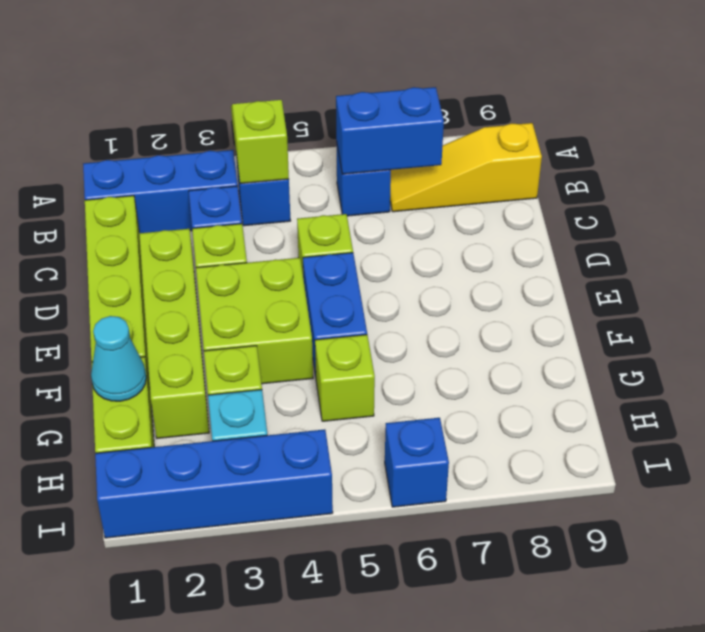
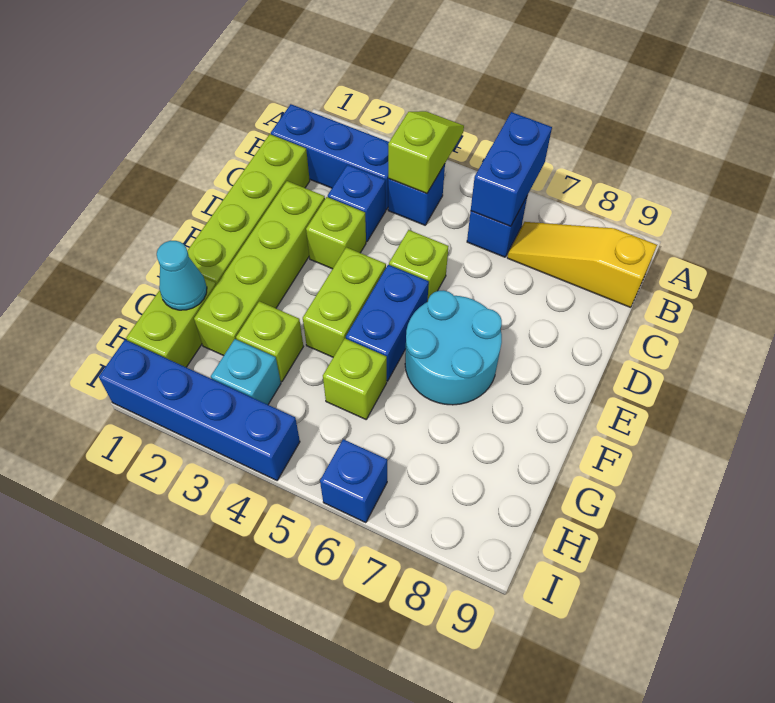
blue brick B6:B7 level 2 -> blue brick A6:B6 level 2
lime brick E3:F4 level 1 -> lime brick E4:F4 level 1
none -> cyan round brick E6:F7 level 1

